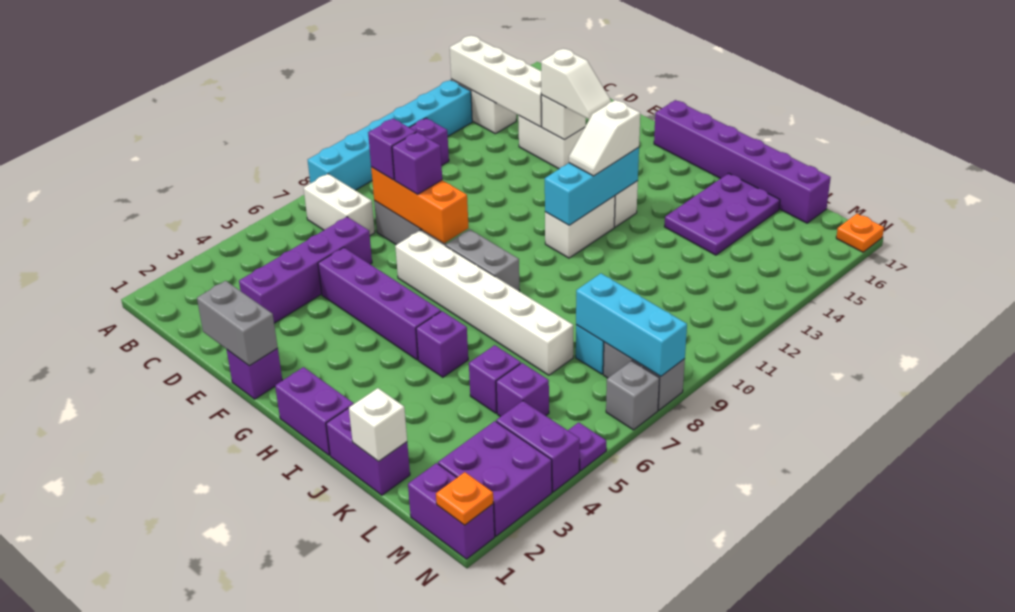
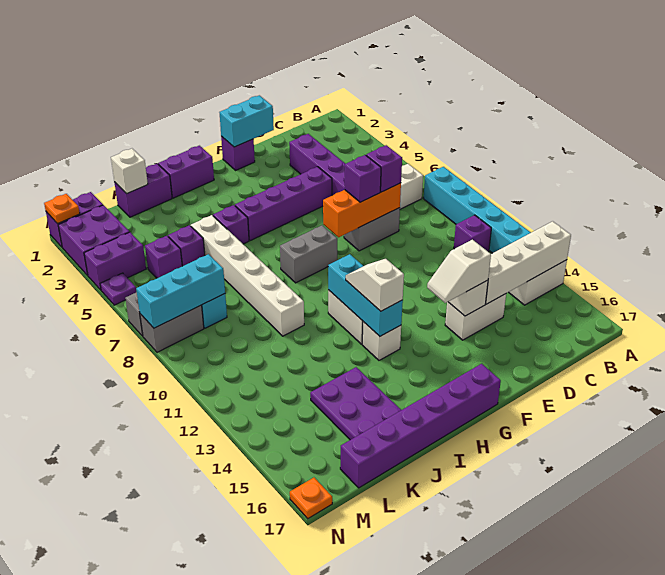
grey brick E1:F1 level 2 -> cyan brick E1:F1 level 2
white brick F7:K7 level 1 -> white brick J5:J10 level 1

